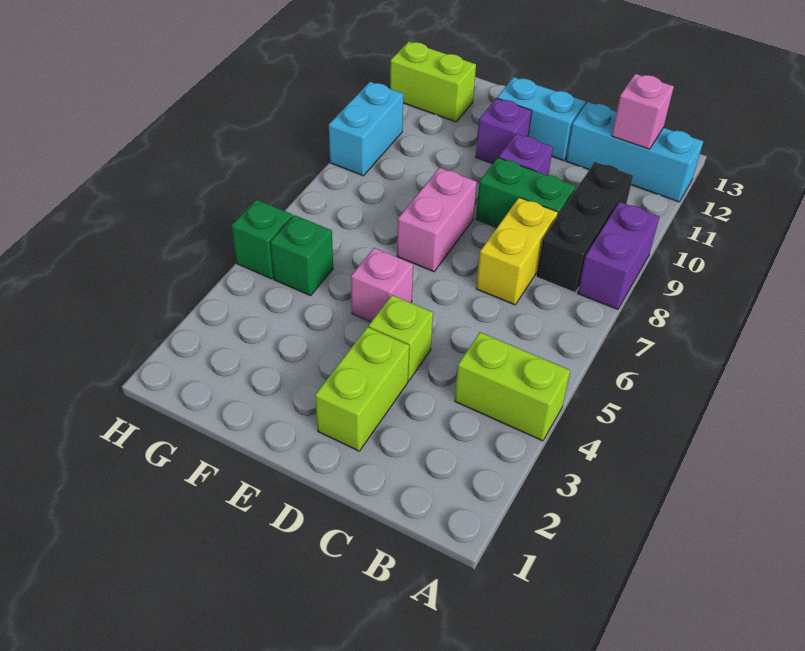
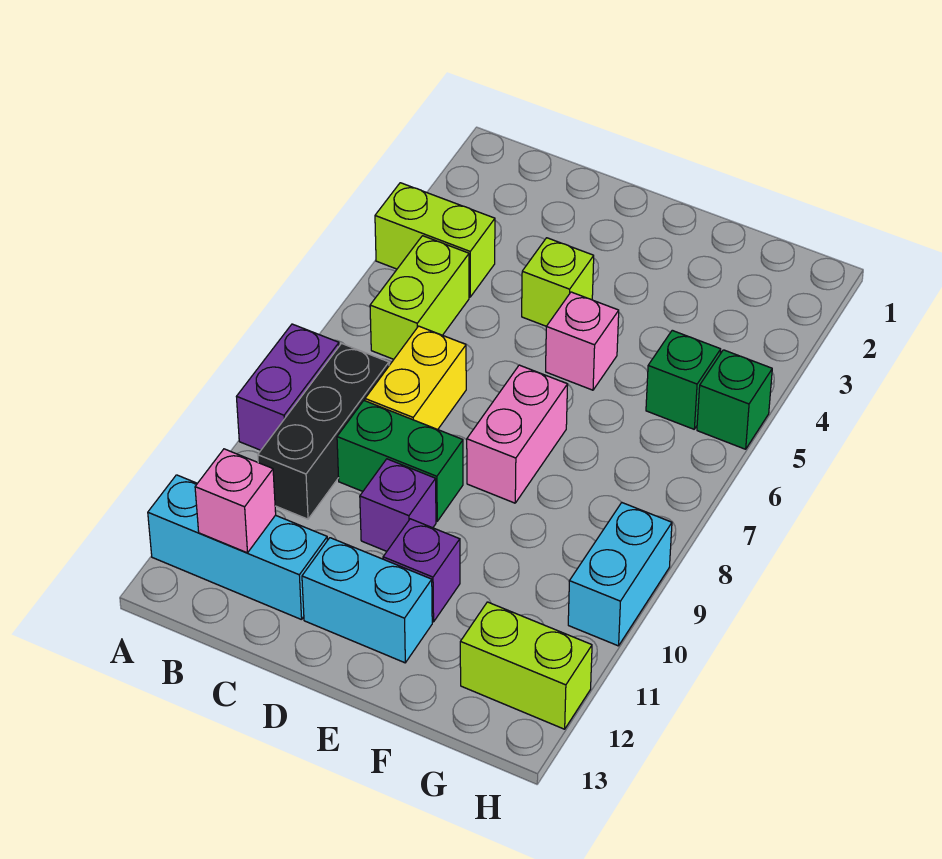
lime brick D2:D3 level 1 -> lime brick B5:B6 level 1

